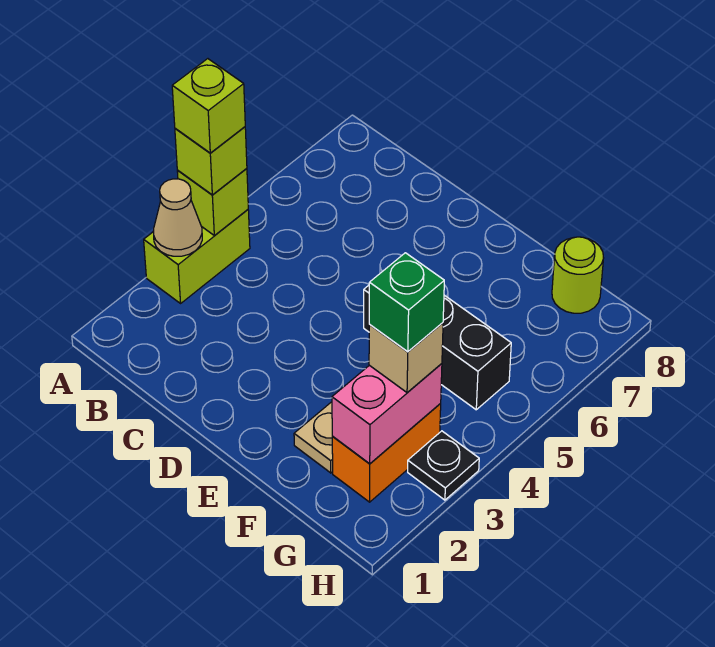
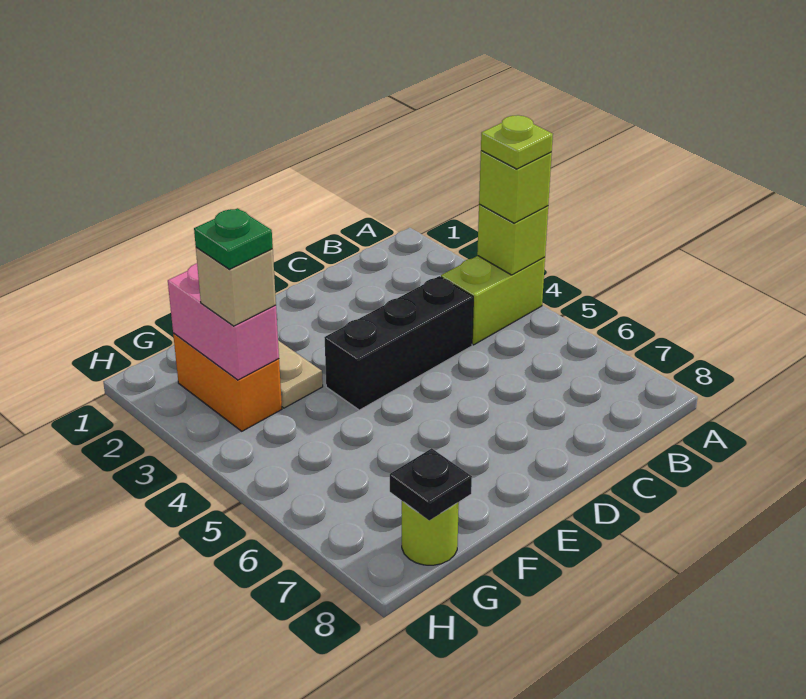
lime brick A3:A4 level 1 -> lime brick A4:B4 level 1
tan cone A3 level 2 -> none
lime brick A4 level 4 -> lime plate A4 level 4
black brick E5:G5 level 1 -> black brick C4:E4 level 1
green brick G3 level 4 -> green plate G3 level 4
black plate H3 level 1 -> black plate G8 level 2

